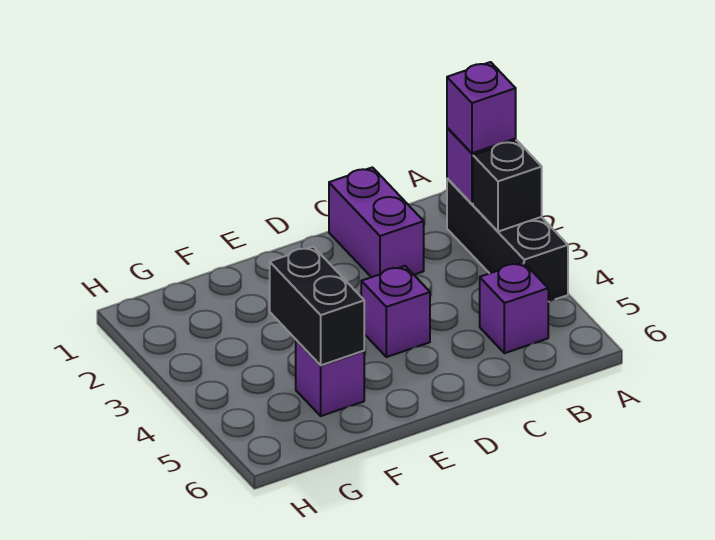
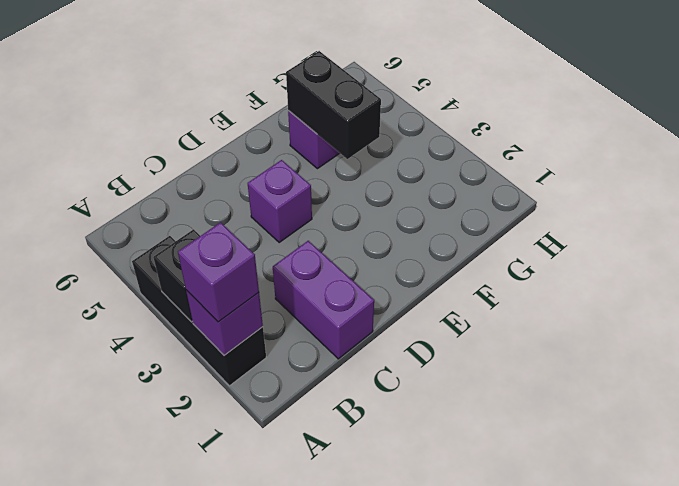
purple brick B5 level 1 -> none

